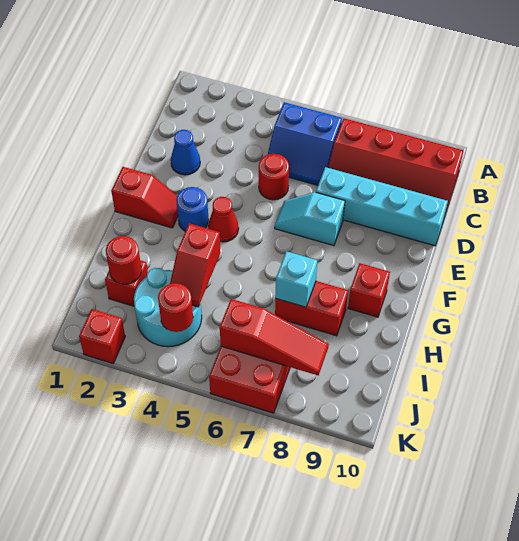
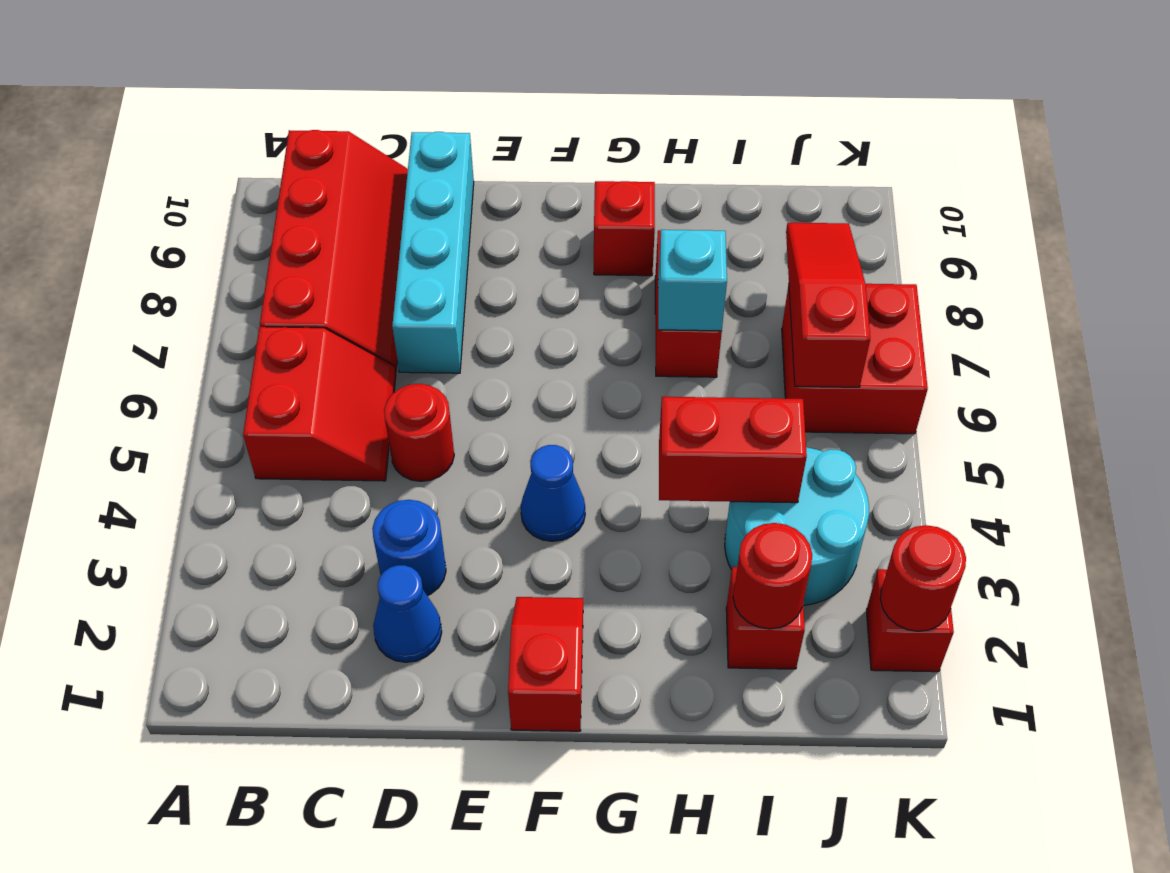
blue slope B5:C6 level 1 top B -> red slope B5:C6 level 1 top B
cyan slope E6:E7 level 1 top 7 -> none
blue round brick F3 level 1 -> blue round brick D3 level 1
red cone F4 level 1 -> blue cone F4 level 1
red slope H4:I4 level 2 top H -> red brick H4:I4 level 2
red round brick J4 level 2 -> red round brick K2 level 2

